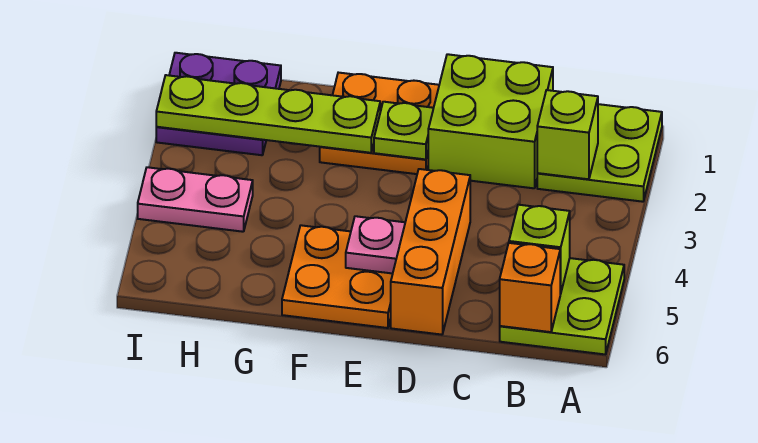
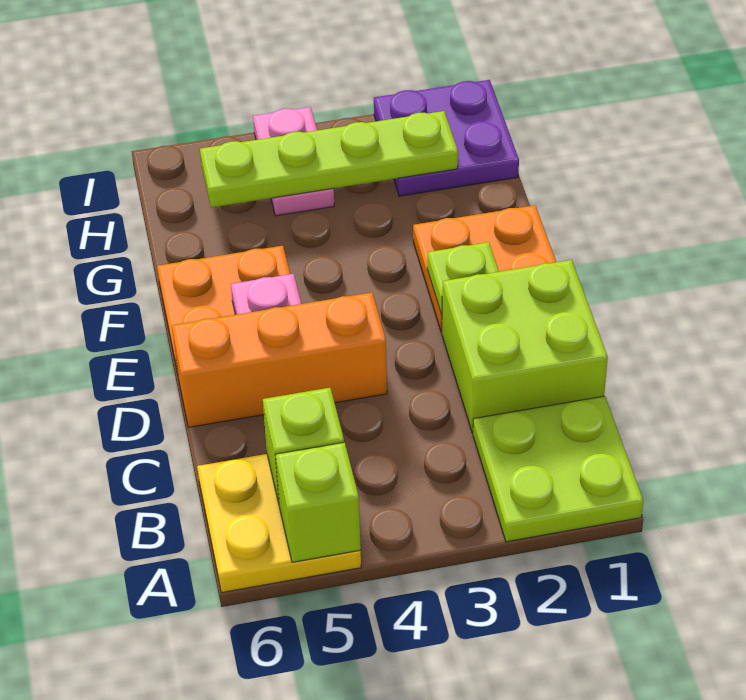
lime plate A5:B6 level 1 -> yellow plate A5:B6 level 1
lime brick B2 level 2 -> lime brick A5 level 2
orange brick B6 level 2 -> none
lime plate F2:I2 level 2 -> lime plate H2:H5 level 2

